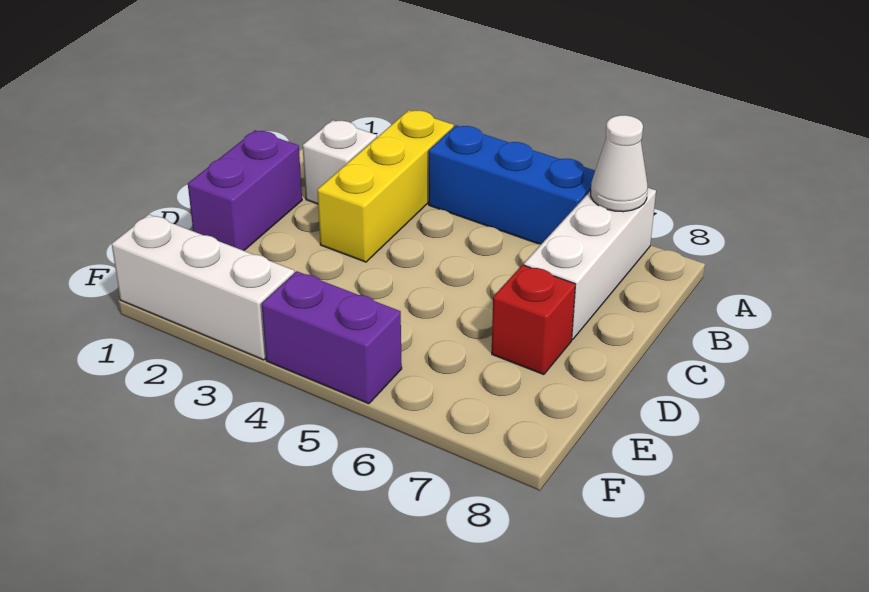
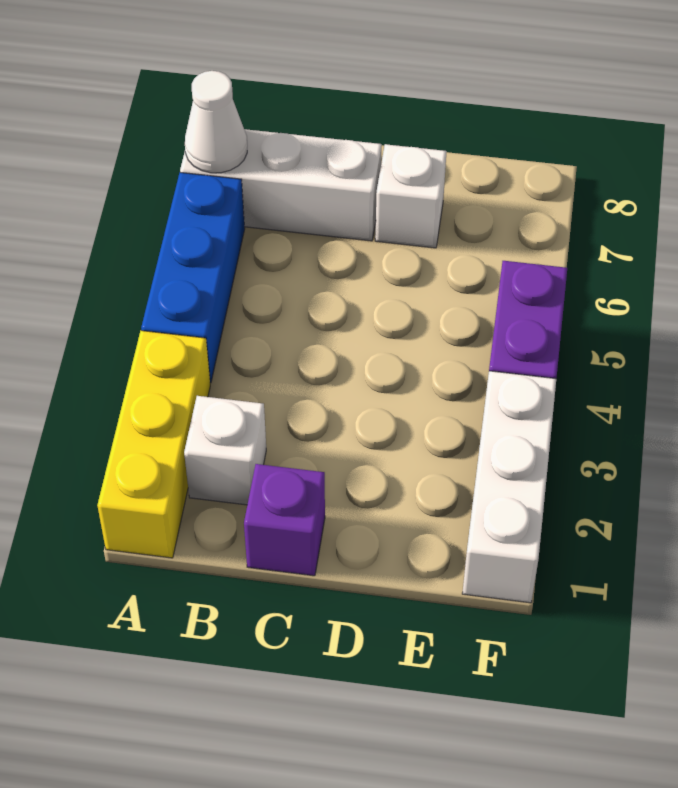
yellow brick A3:C3 level 1 -> yellow brick A1:A3 level 1
purple brick C1:D1 level 1 -> purple brick C1 level 1
red brick D7 level 1 -> white brick D7 level 1

